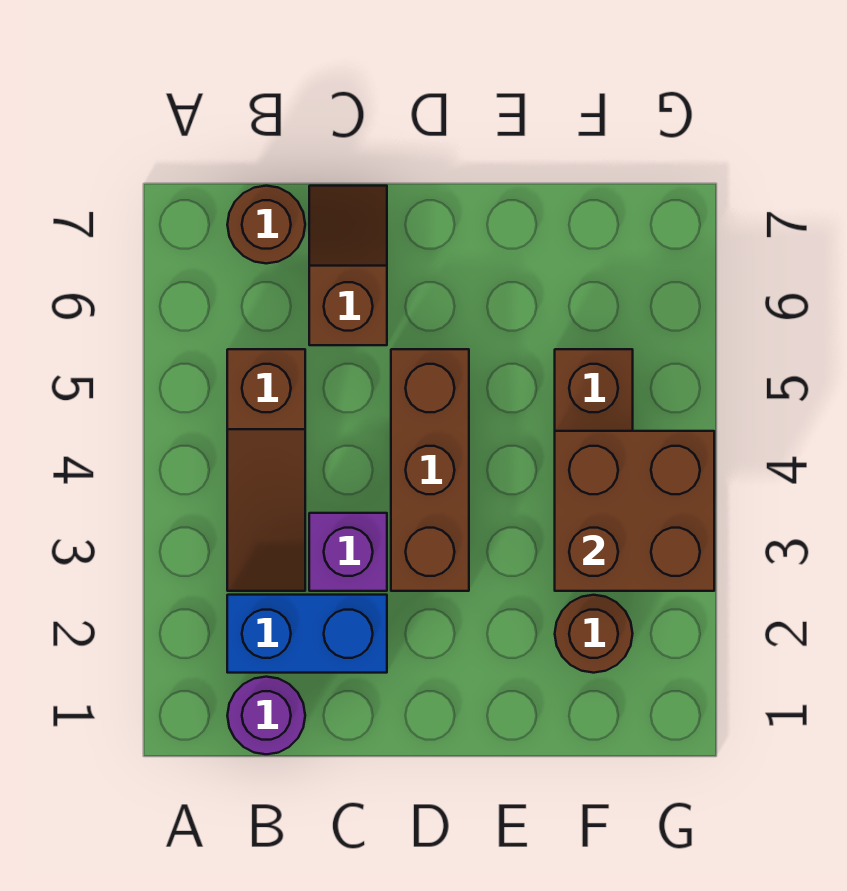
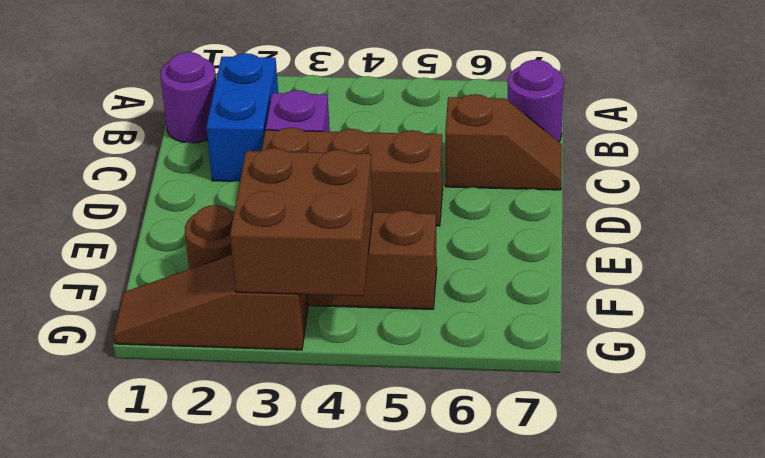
brown slope B3:B5 level 1 top 5 -> brown slope G1:G3 level 1 top 3
brown round brick B7 level 1 -> purple round brick B7 level 1

